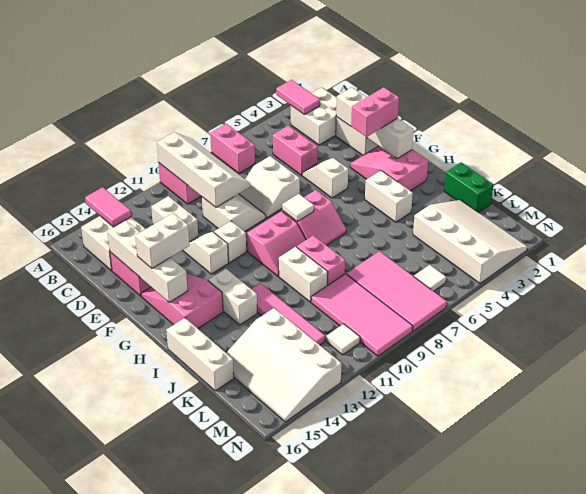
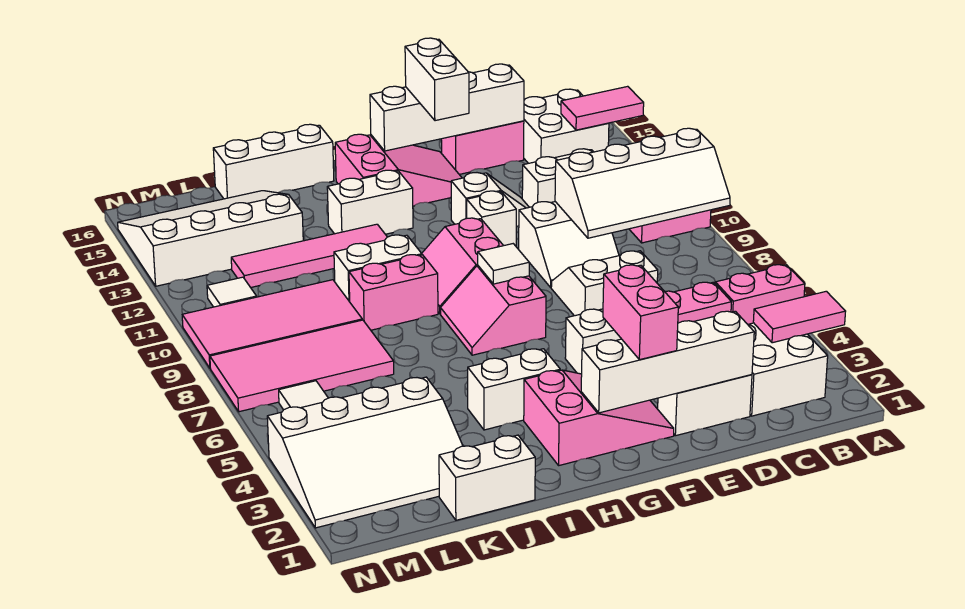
pink brick A7:B7 level 1 -> pink brick A5:B5 level 1
green brick J1:K1 level 1 -> white brick J1:K1 level 1

